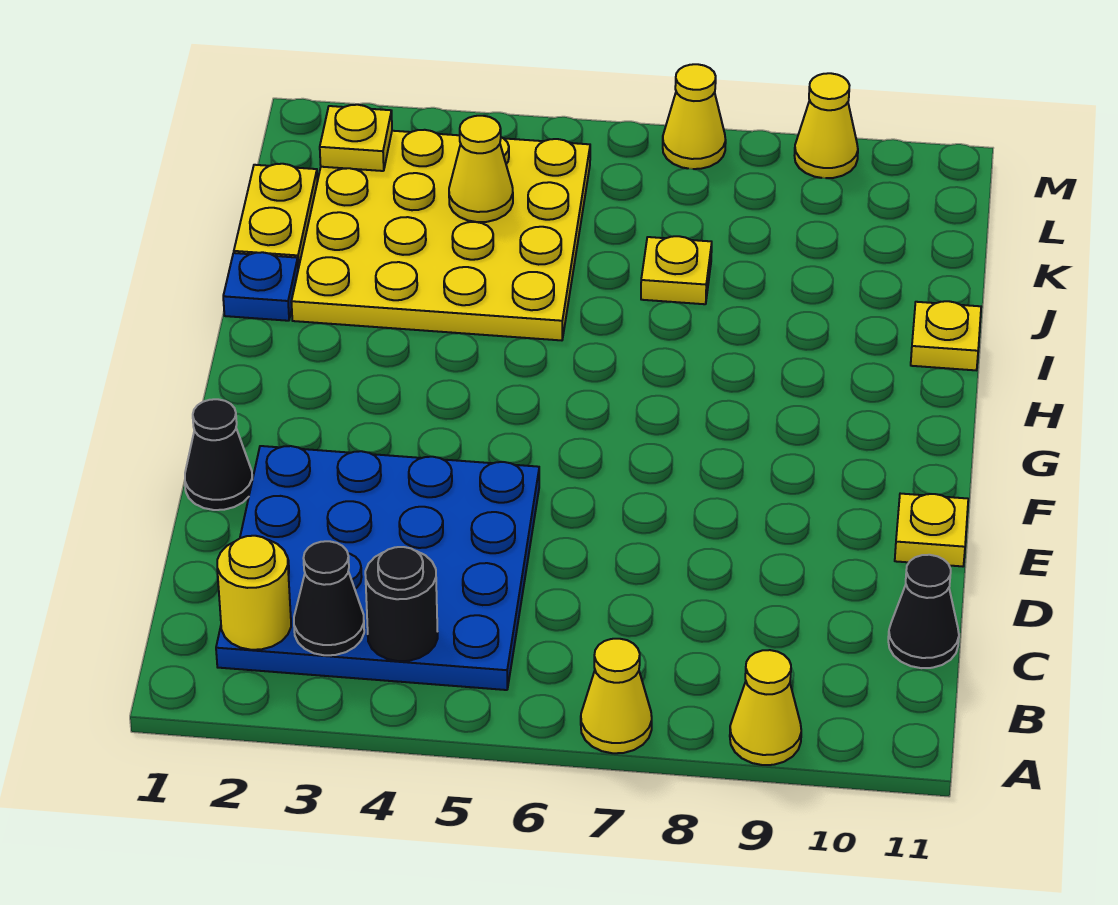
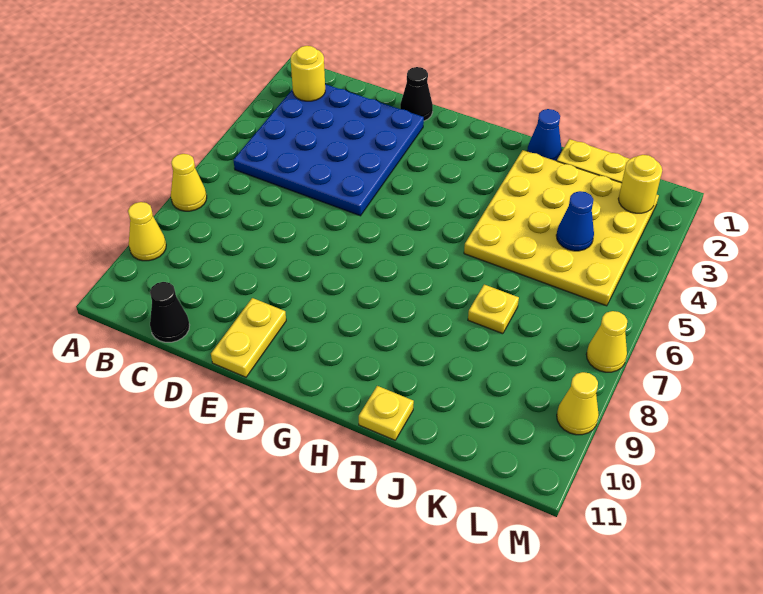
black cone B3 level 2 -> none
black round brick B4 level 2 -> none
yellow plate E11 level 1 -> yellow plate E10:E11 level 1
blue plate I1 level 1 -> blue cone I1 level 1
yellow cone K4 level 2 -> blue cone K4 level 2
yellow plate L2 level 2 -> yellow round brick L2 level 2

